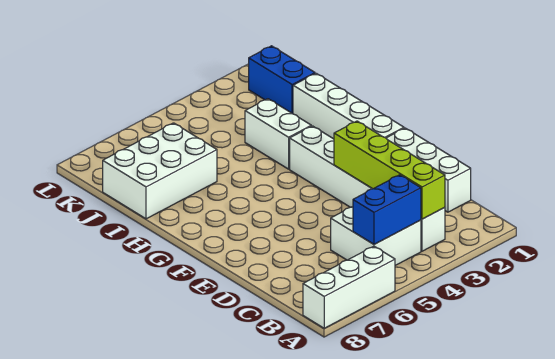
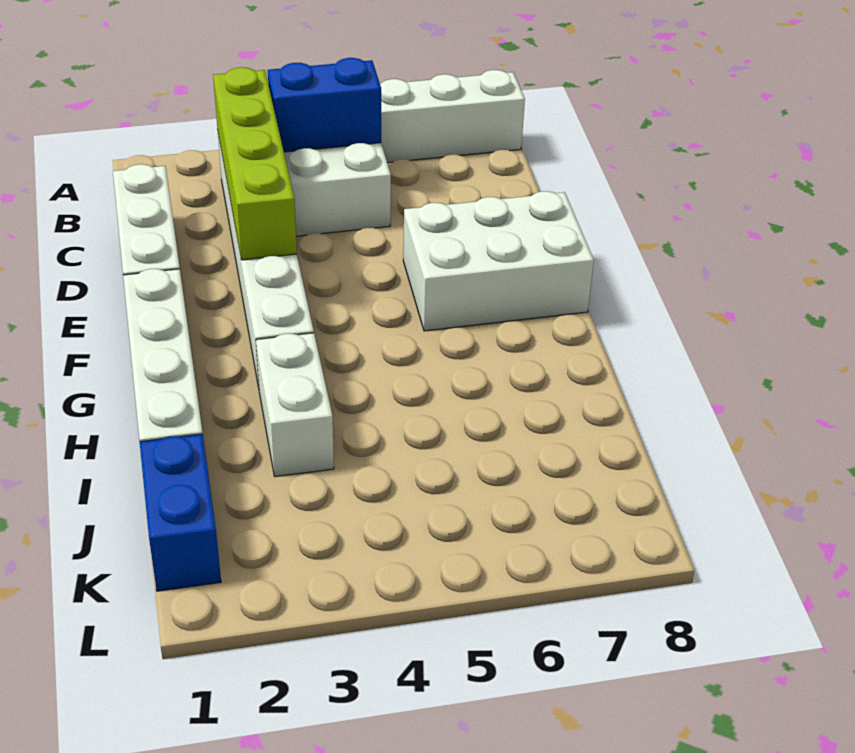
white brick I6:J8 level 1 -> white brick E6:F8 level 1

